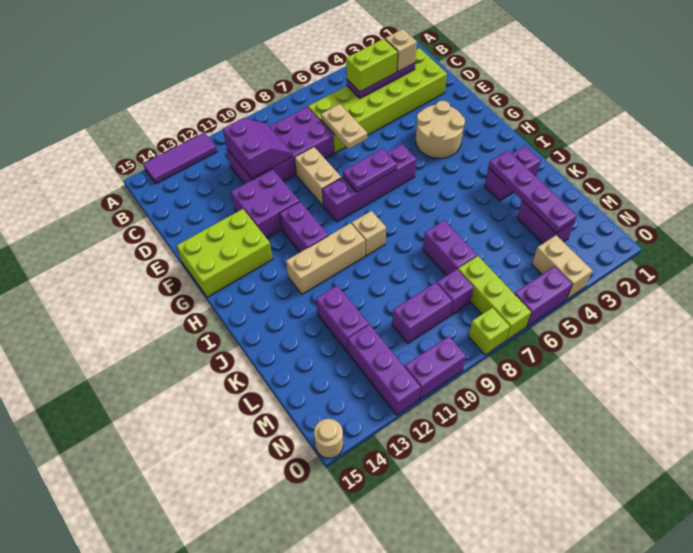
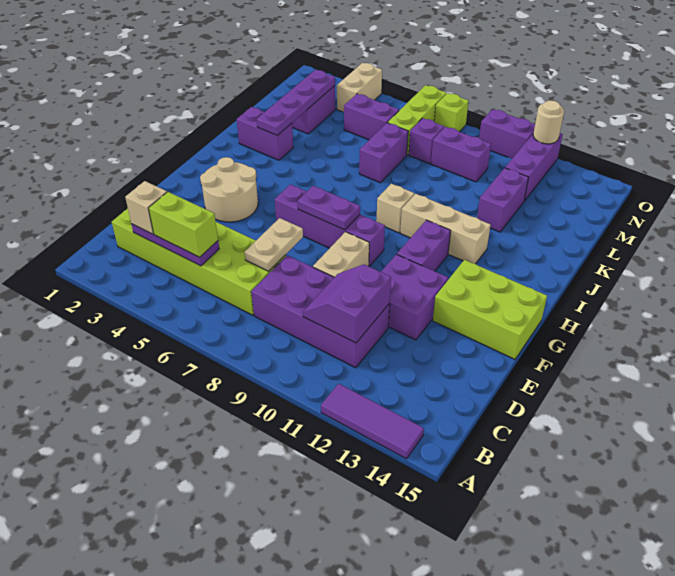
purple brick O5:O6 level 1 -> purple brick M5:M6 level 1
tan round brick O15 level 1 -> tan round brick O12 level 2

